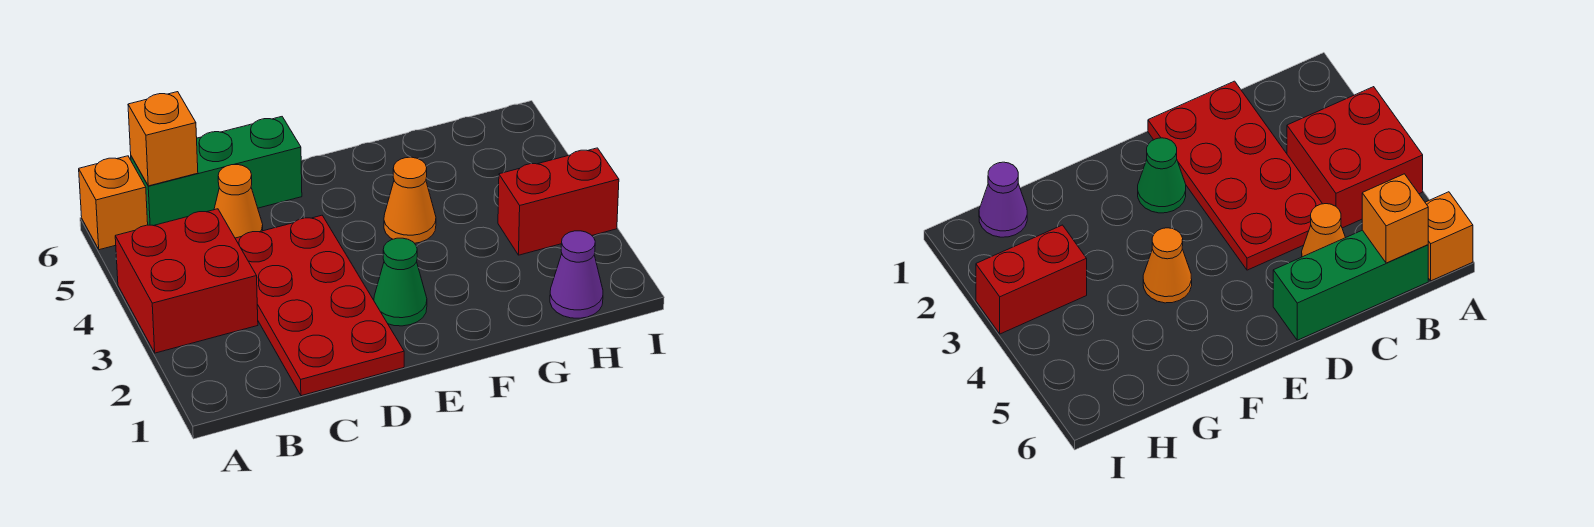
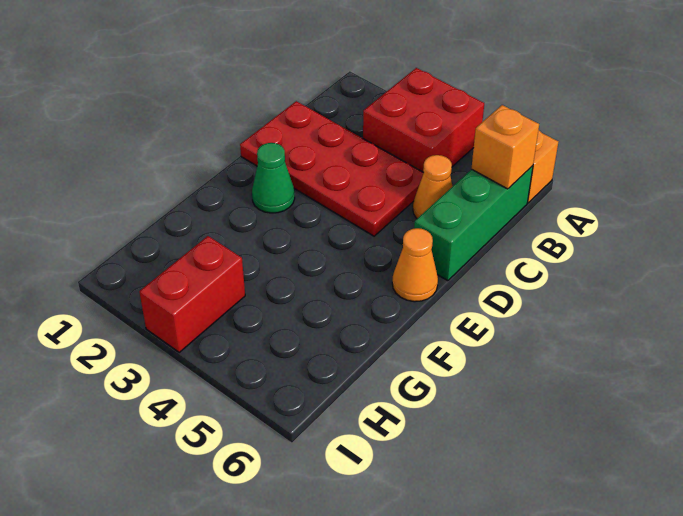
orange cone F4 level 1 -> orange cone E6 level 1
purple cone H1 level 1 -> none

